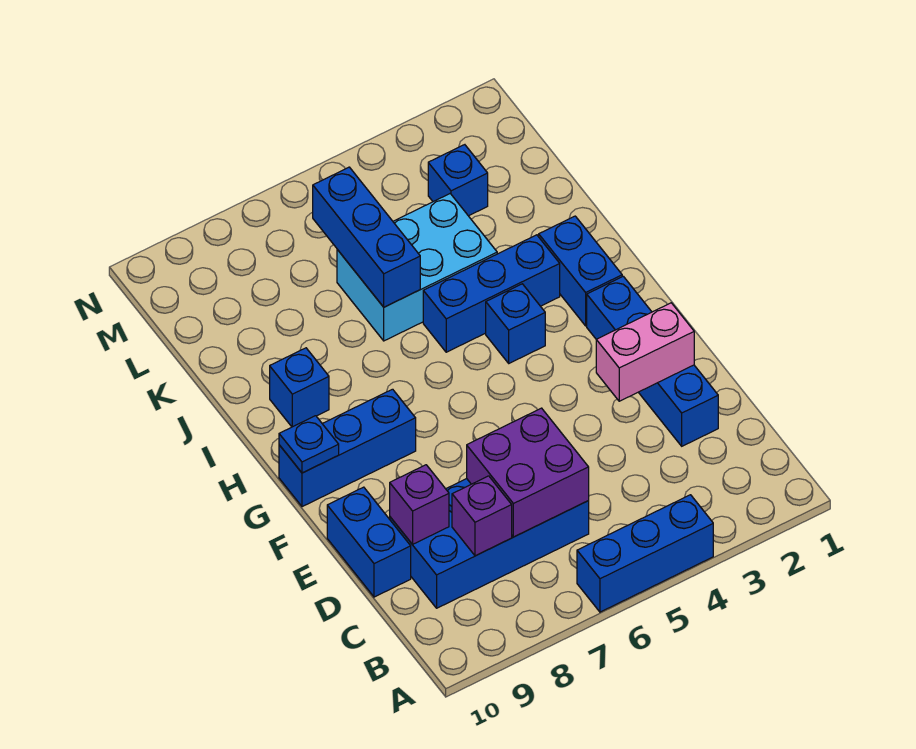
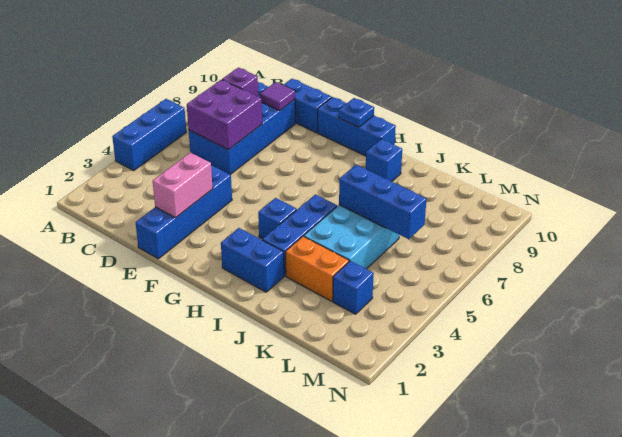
blue brick D2:G2 level 1 -> blue brick E1:E4 level 1
purple brick D9 level 2 -> purple tile D9 level 2
blue brick G8:G10 level 1 -> blue brick F10:H10 level 1
none -> orange brick J3:K3 level 1

